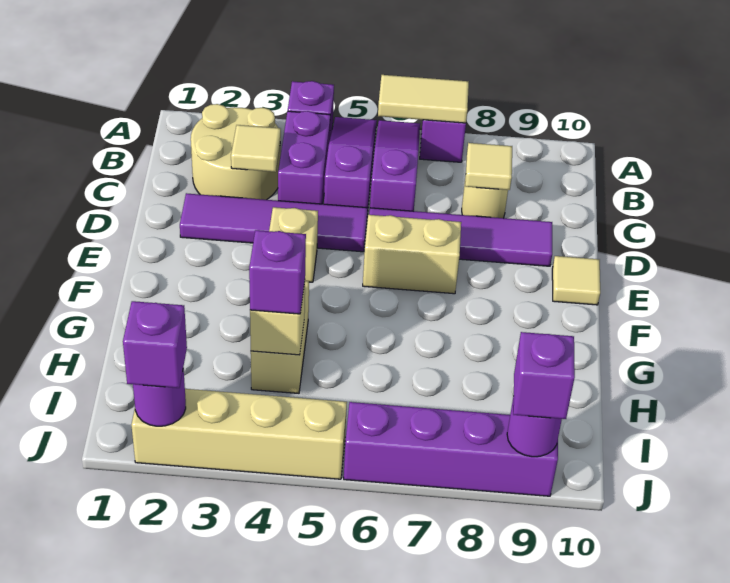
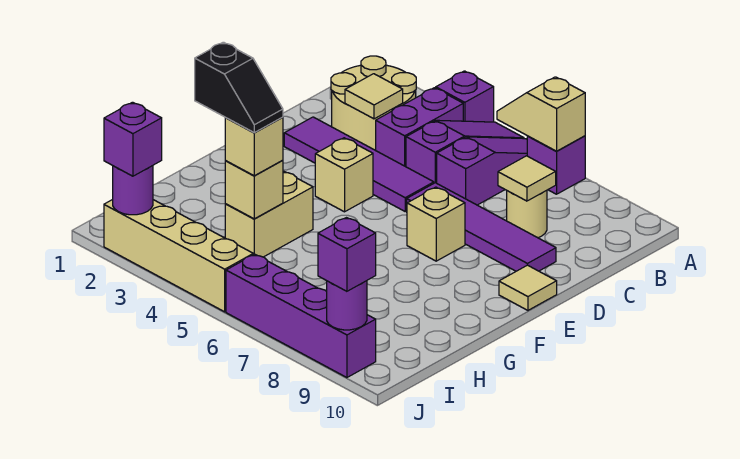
tan tile A6:A7 level 2 -> tan slope A6:A7 level 2 top 7
tan brick E6:E7 level 1 -> tan brick E7 level 1
none -> black slope H3:H4 level 4 top 3
purple brick H4 level 3 -> tan brick H4 level 3

